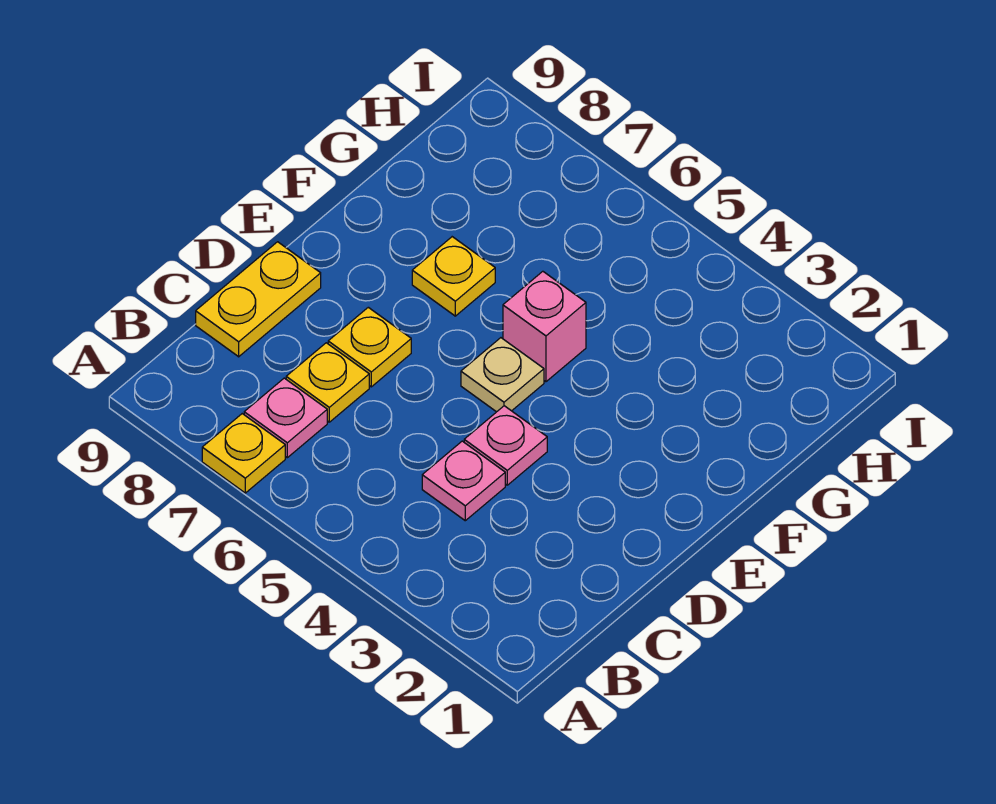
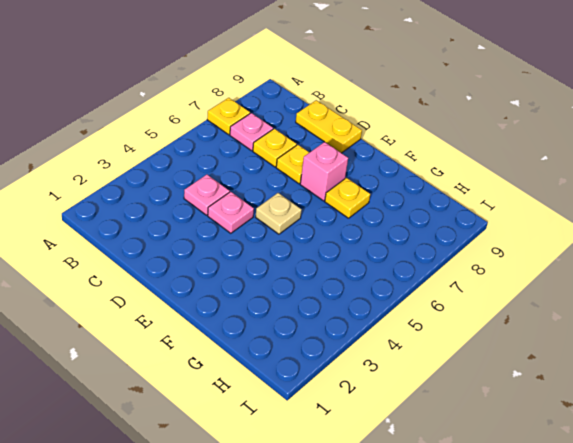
pink brick F5 level 1 -> pink brick E7 level 1

